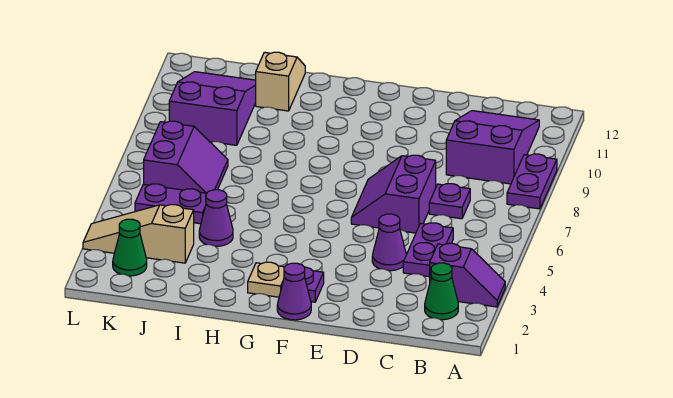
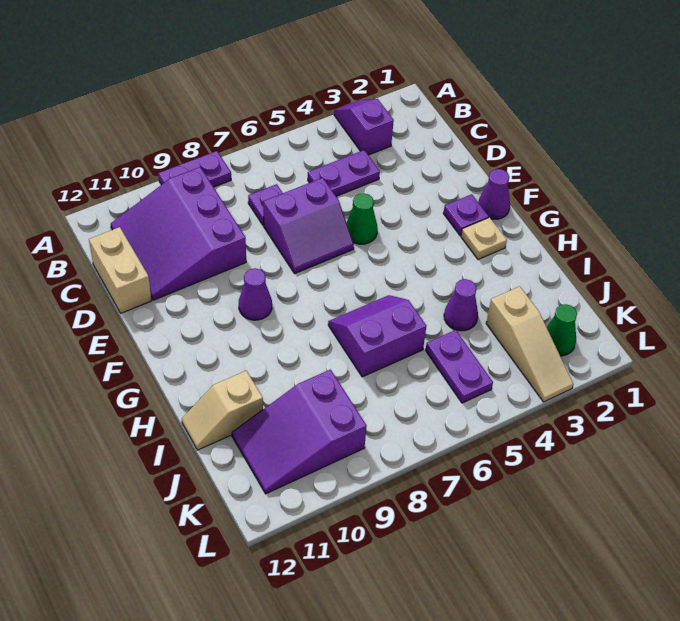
green cone B2 level 1 -> green cone E5 level 1
purple slope B9:C11 level 1 top 9 -> purple slope B9:D11 level 1 top 9
none -> tan brick C12:D12 level 1
purple cone D4 level 1 -> purple cone F9 level 1
purple slope J6:K7 level 1 top K -> purple slope H6:I7 level 1 top I

